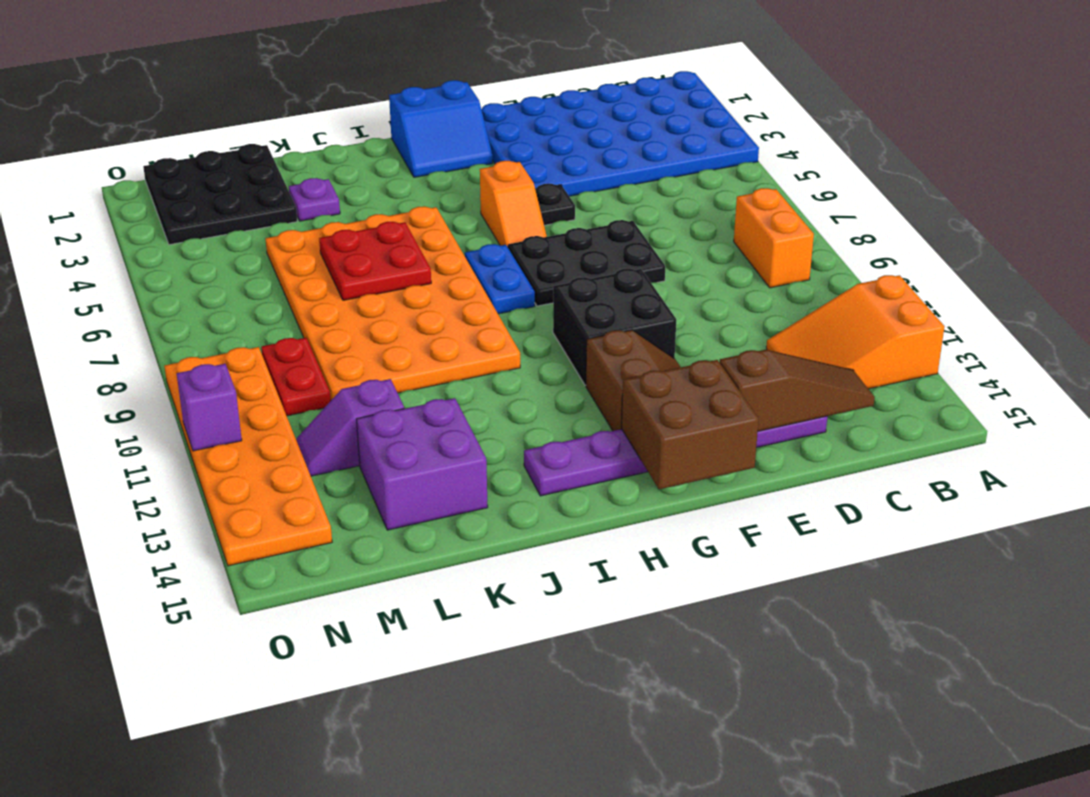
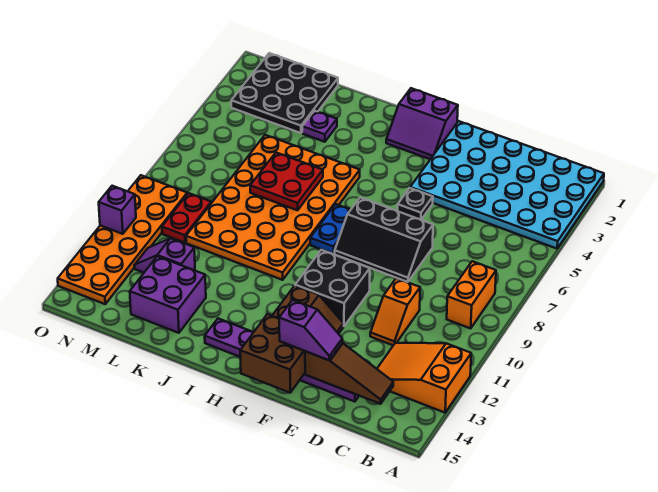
blue plate A1:F4 level 1 -> cyan plate A1:F4 level 1
black plate E7:G8 level 1 -> black slope E7:G8 level 1 top 7
none -> purple slope E14:F14 level 3 top F
blue slope G1:H2 level 1 top 1 -> purple slope G1:H2 level 1 top 1
orange slope G5:G6 level 1 top 5 -> orange slope D10:D11 level 1 top 10

